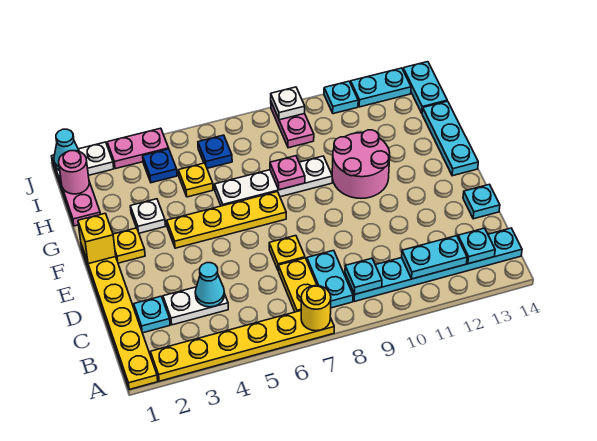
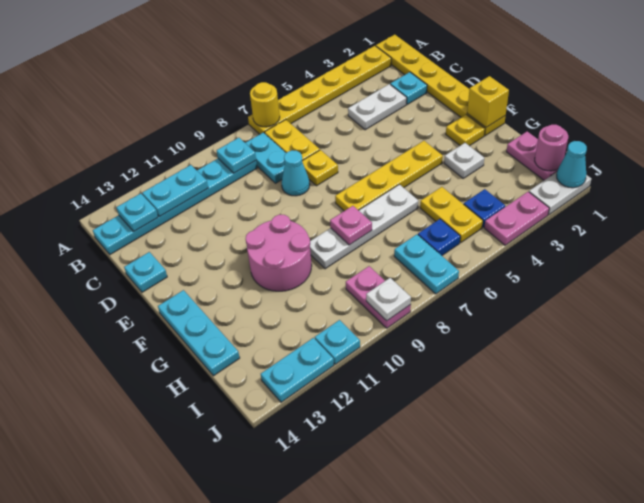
cyan cone C4 level 2 -> cyan cone D8 level 1
yellow plate H5 level 1 -> yellow plate H5:I5 level 1
cyan plate I14:J14 level 1 -> cyan plate I7:J7 level 1

